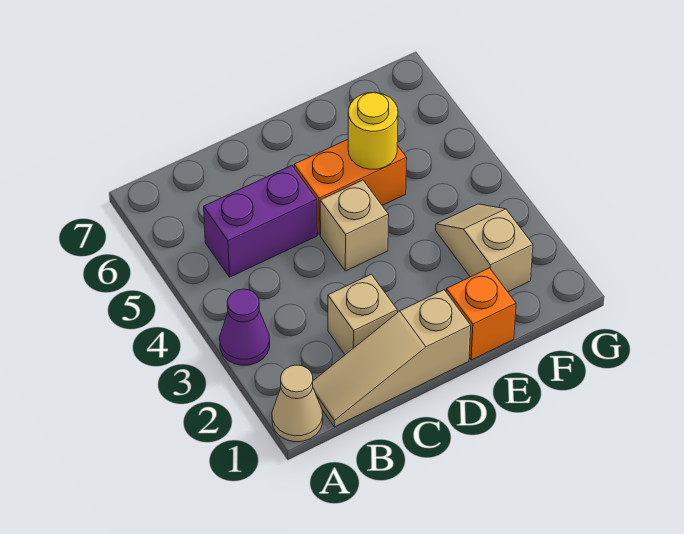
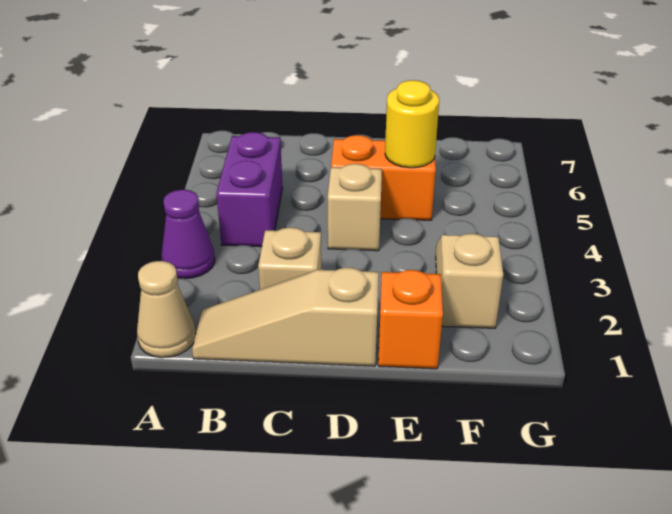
purple brick B5:C5 level 1 -> purple brick B4:B5 level 1

